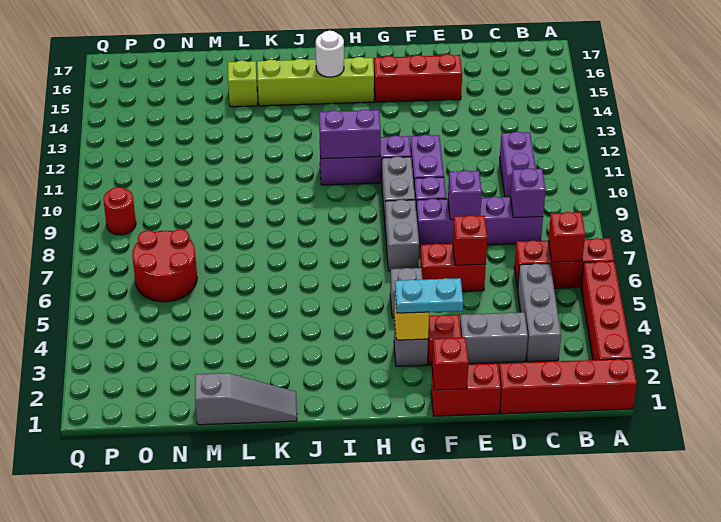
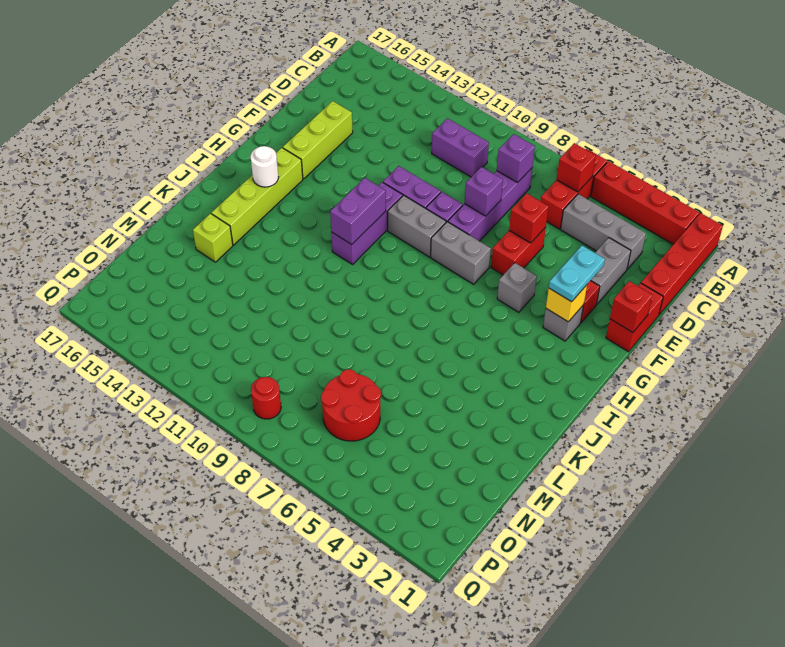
red brick E15:G15 level 1 -> lime brick E15:G15 level 1
grey slope K1:M1 level 1 top M -> none

